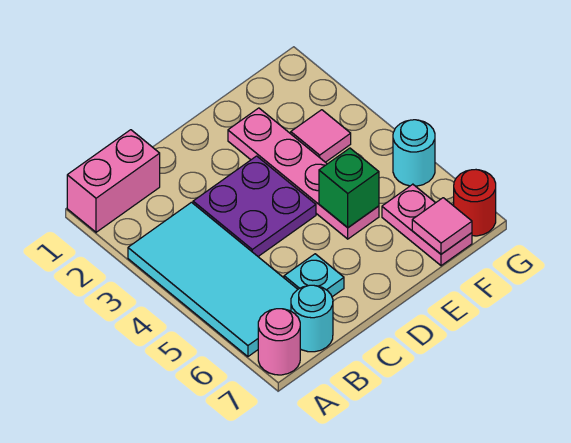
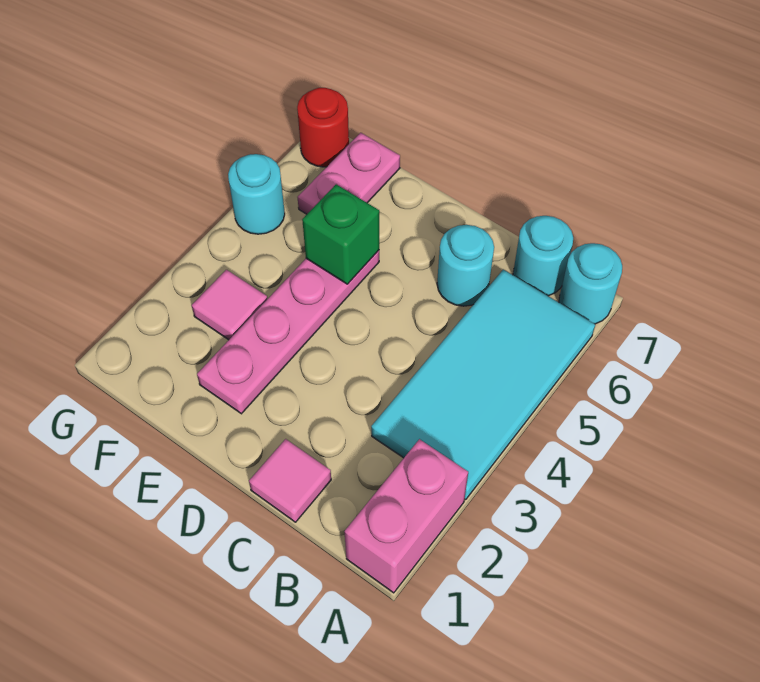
pink brick A1:B1 level 1 -> pink brick A1:A2 level 1
pink round brick A7 level 1 -> cyan round brick A7 level 1
purple plate C3:D4 level 1 -> none
cyan plate C6 level 1 -> cyan round brick C6 level 1
pink tile F7 level 2 -> pink tile C1 level 1

